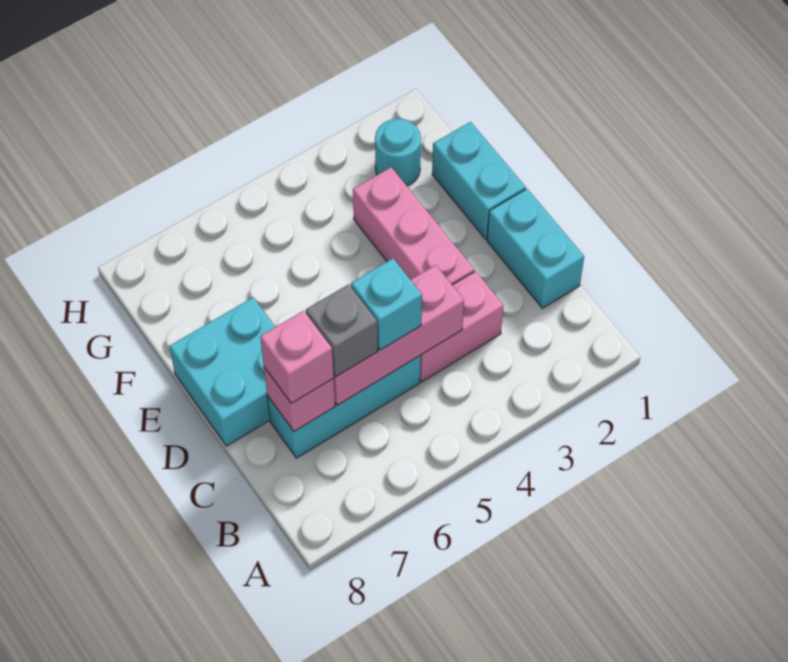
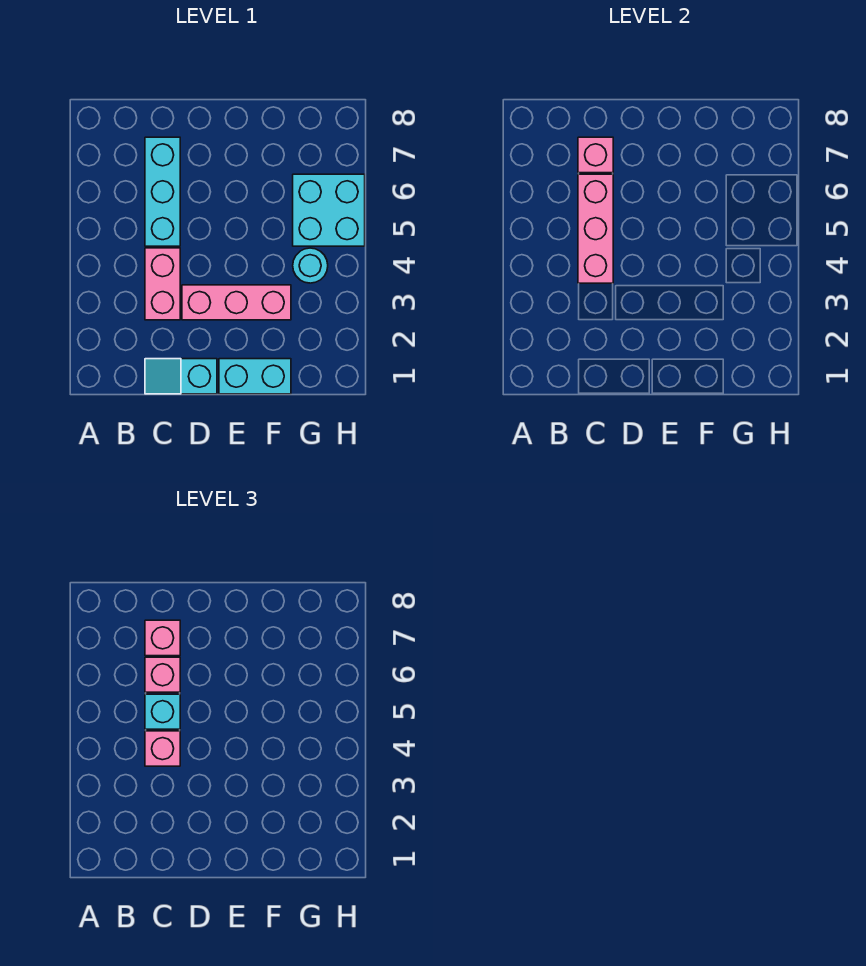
cyan brick C1:D1 level 1 -> cyan slope C1:D1 level 1 top D
none -> pink brick C4 level 3
grey brick C6 level 3 -> pink brick C6 level 3
cyan brick D7:E8 level 1 -> cyan brick G5:H6 level 1
cyan round brick G2 level 1 -> cyan round brick G4 level 1

